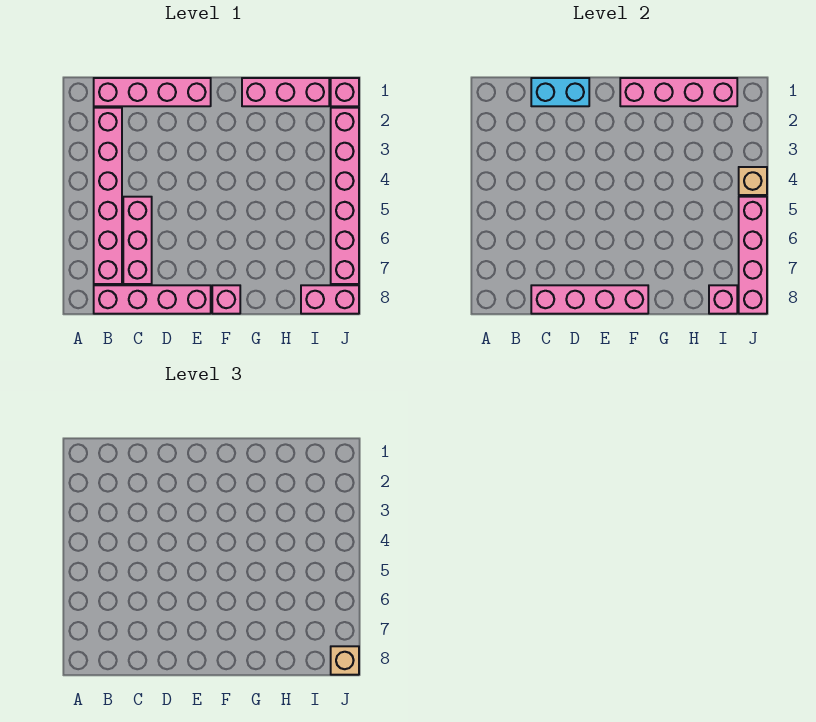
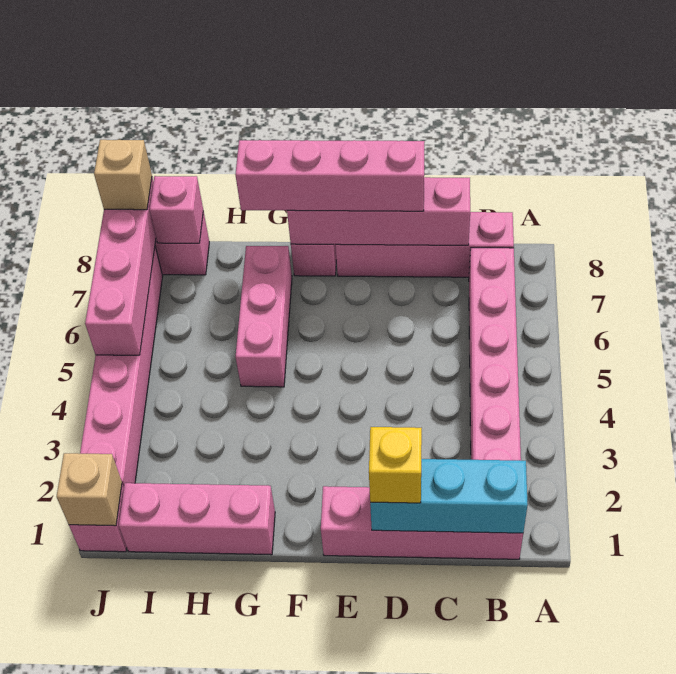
cyan brick C1:D1 level 2 -> cyan brick B1:D1 level 2
pink brick C5:C7 level 1 -> pink brick G5:G7 level 1
none -> yellow brick D1 level 3
pink brick F1:I1 level 2 -> pink brick D8:G8 level 3
tan brick J4 level 2 -> tan brick J1 level 2

